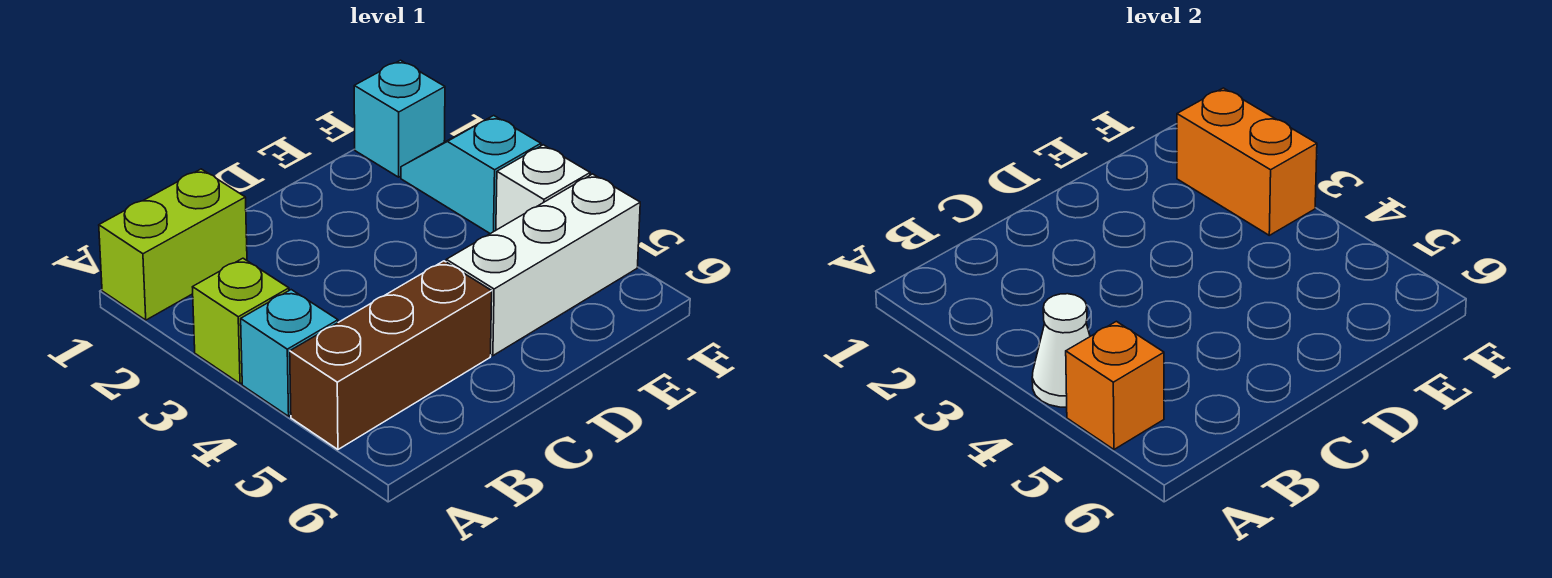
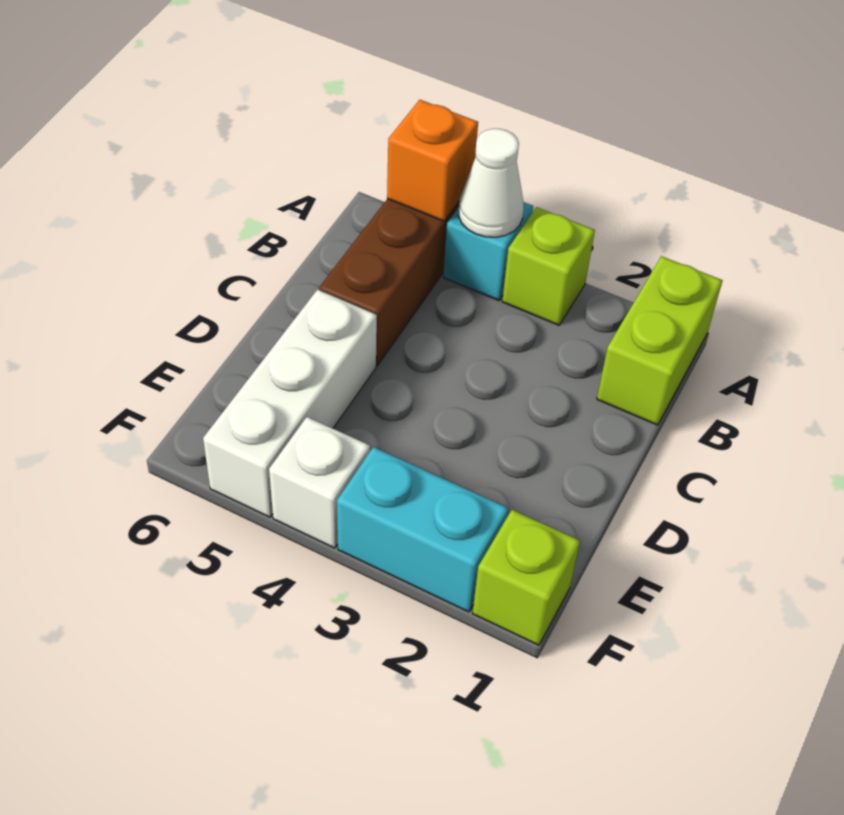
cyan brick F1 level 1 -> lime brick F1 level 1
cyan slope F2:F3 level 1 top 3 -> cyan brick F2:F3 level 1
orange brick F2:F3 level 2 -> none

